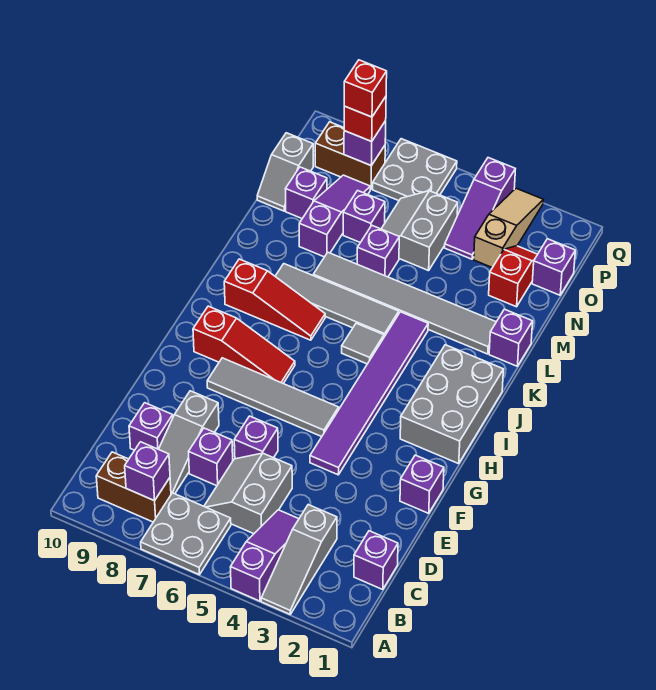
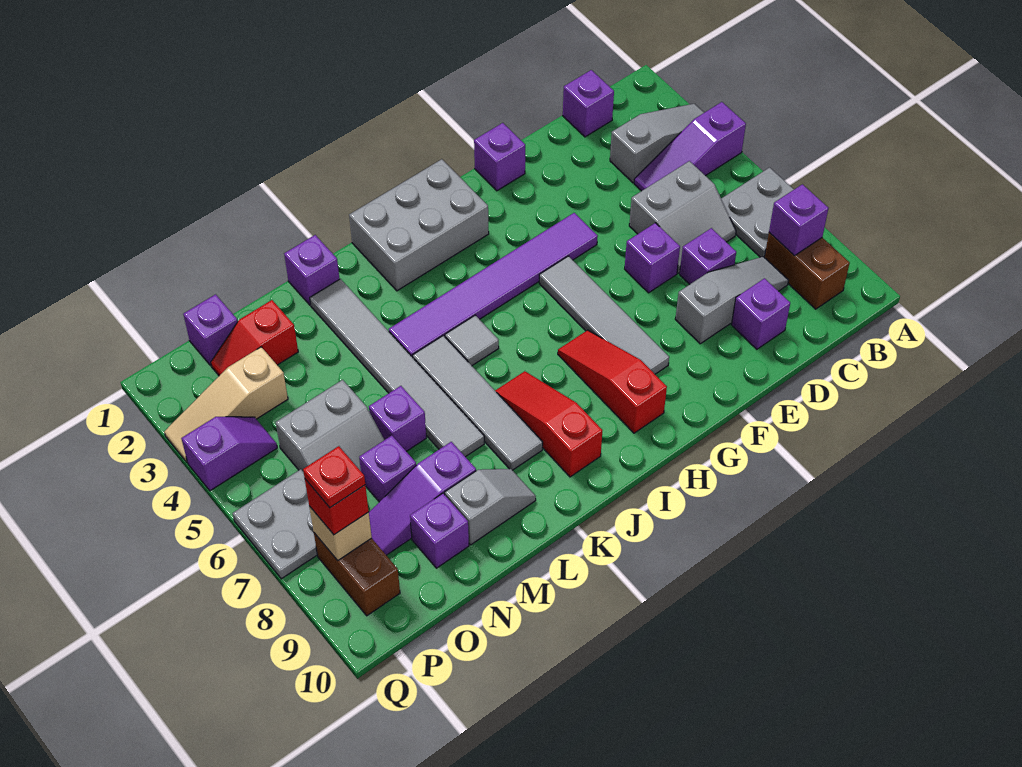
grey slope N10:O10 level 1 top O -> grey slope L9:M9 level 1 top M
purple slope O4:Q4 level 1 top Q -> purple slope P4:Q4 level 1 top Q
purple brick P8 level 2 -> tan brick P8 level 2
red brick P8 level 4 -> red plate P8 level 4

